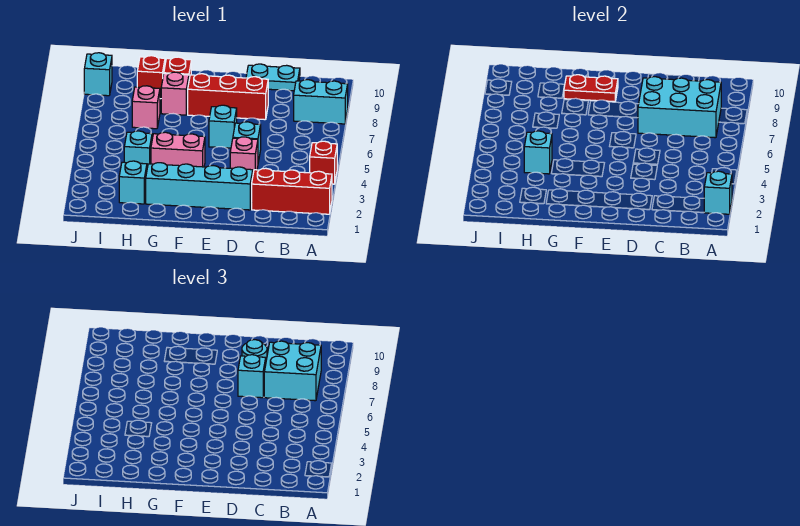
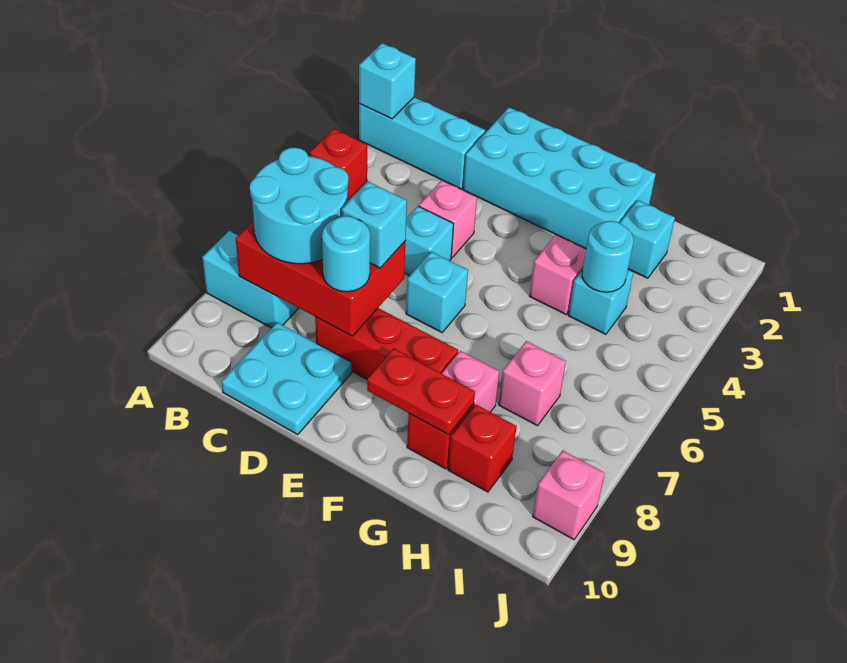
red brick A2:C2 level 1 -> cyan brick A2:C2 level 1
cyan brick B7:D8 level 2 -> red brick B7:D8 level 2
cyan brick B7:C8 level 3 -> cyan round brick B7:C8 level 3
cyan plate C10:D10 level 1 -> cyan plate C9:D10 level 1
cyan brick D2:G2 level 1 -> cyan brick D1:G2 level 1
pink brick F4:G4 level 1 -> pink brick G4 level 1
cyan brick H4 level 2 -> cyan round brick H4 level 2
cyan brick J9 level 1 -> pink brick J9 level 1

